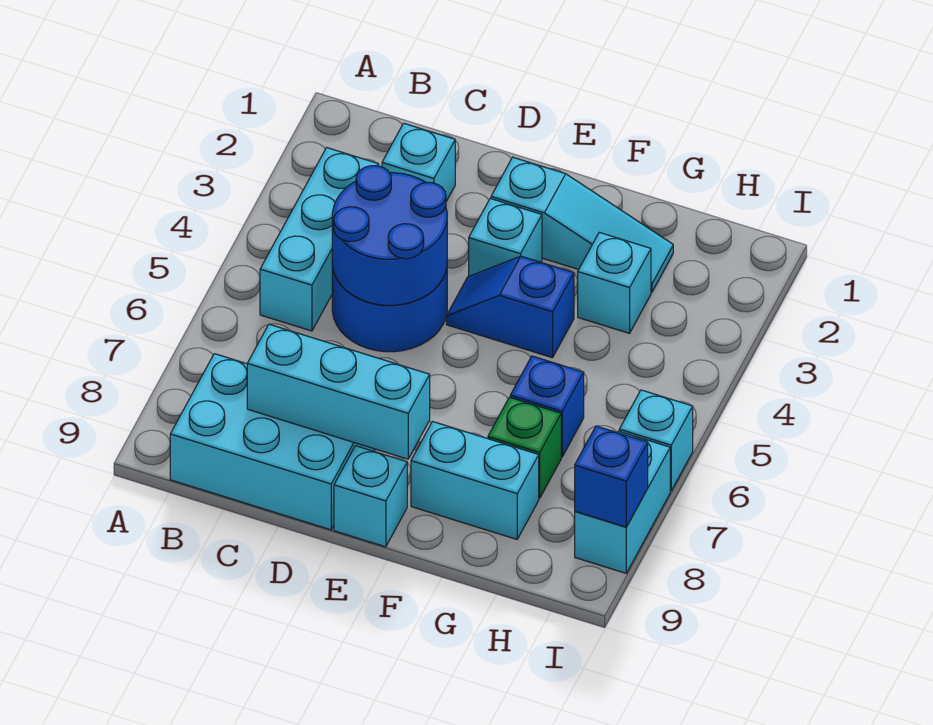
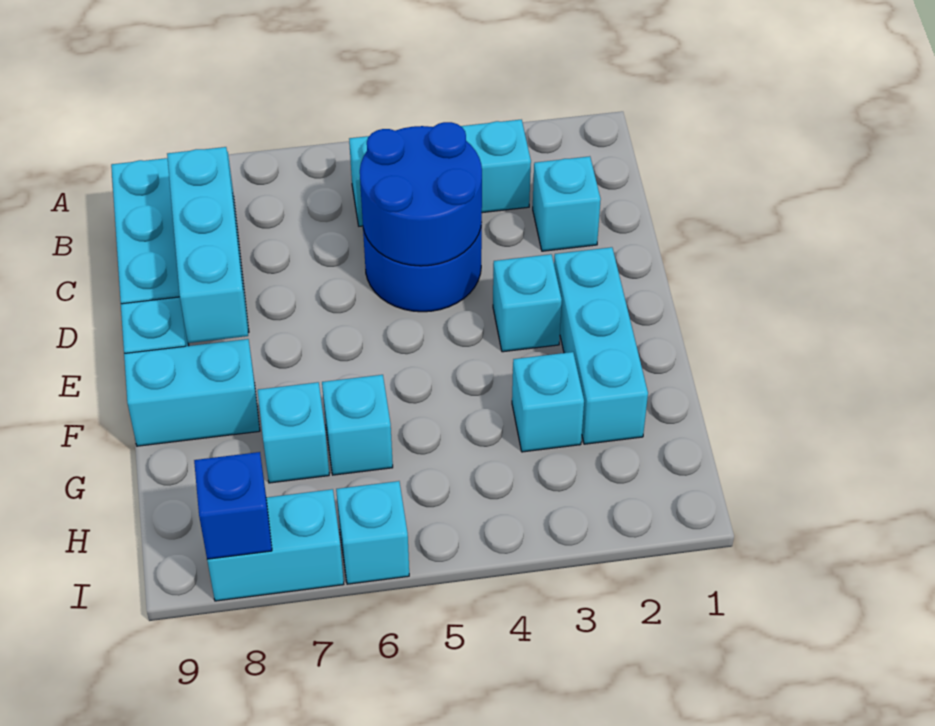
cyan slope E2:G2 level 1 top E -> cyan brick E2:G2 level 1
blue slope E4:F4 level 1 top F -> none
cyan brick F8:G8 level 1 -> cyan brick F8:F9 level 1
blue brick G6 level 1 -> cyan brick G6 level 1
green brick G7 level 1 -> cyan brick G7 level 1

